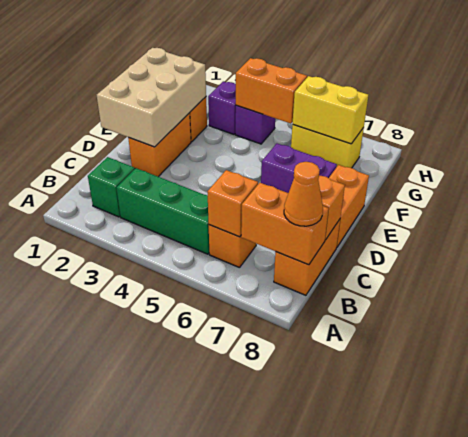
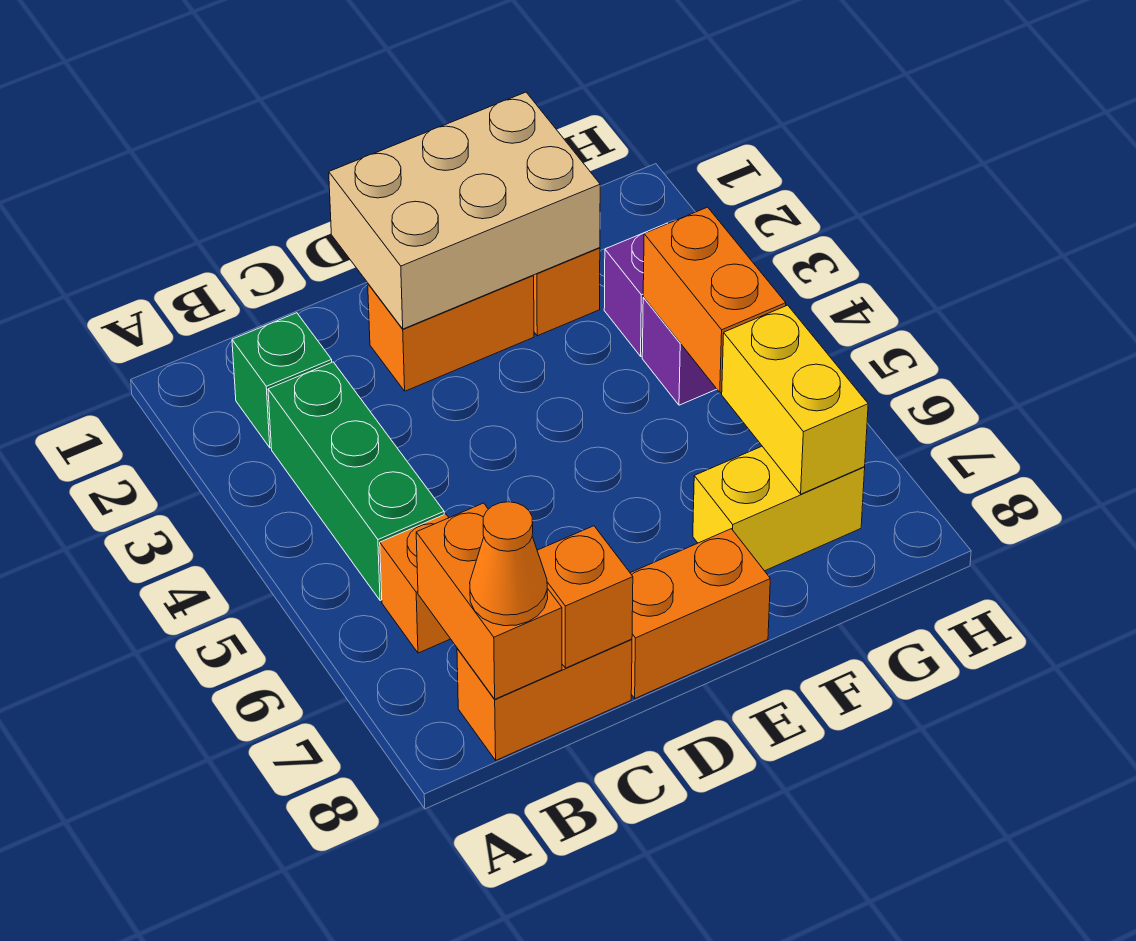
orange brick B6 level 2 -> none
purple brick E6:E7 level 1 -> none
yellow brick G6:G7 level 1 -> yellow brick F7:G7 level 1

